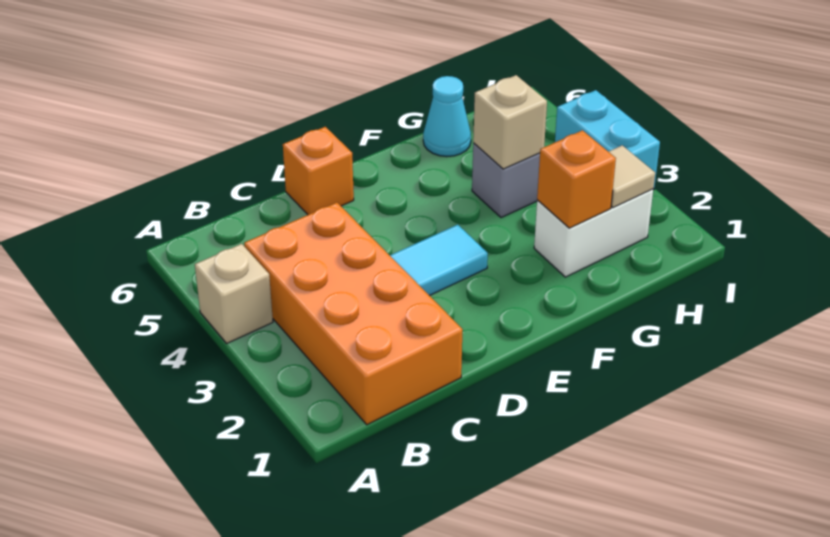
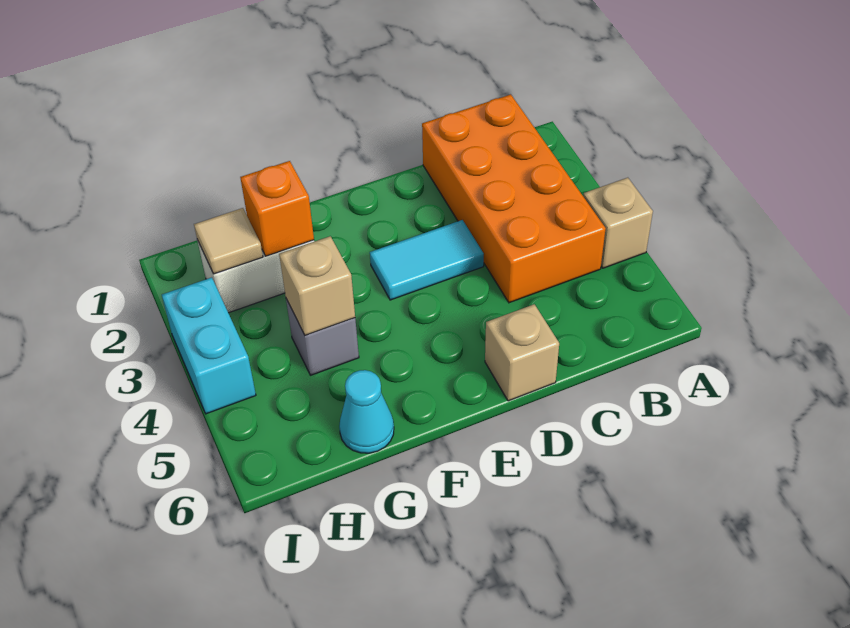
orange brick D6 level 1 -> tan brick D6 level 1

